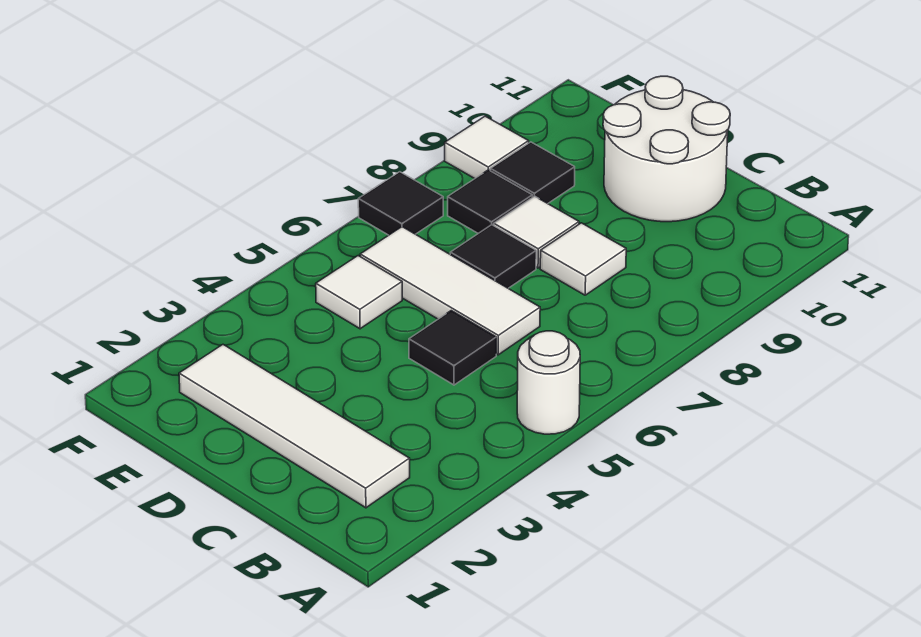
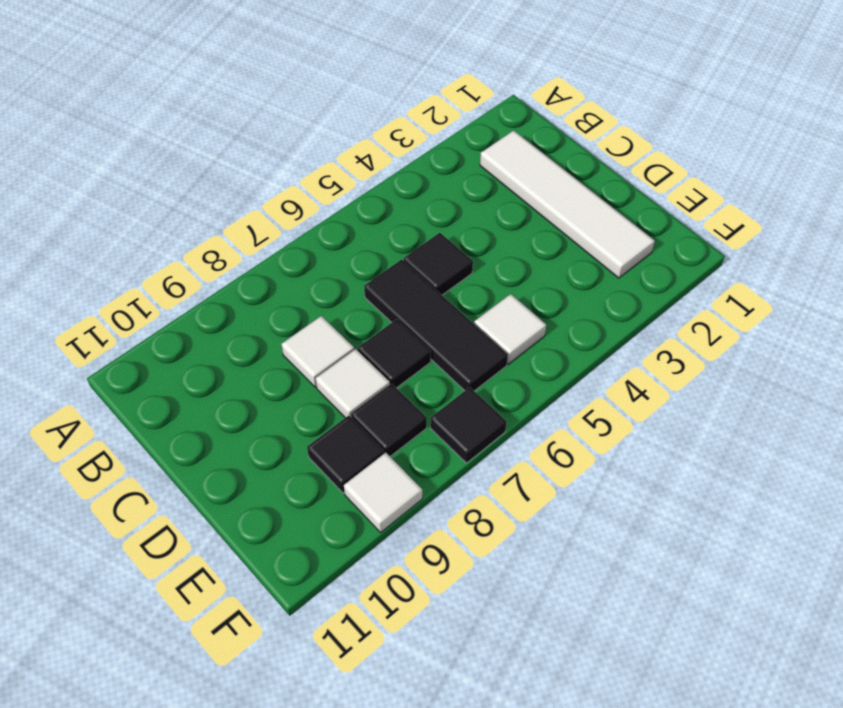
white round brick A5 level 1 -> none
white tile C6:E6 level 1 -> black tile C6:E6 level 1
white round brick C10:D11 level 1 -> none

